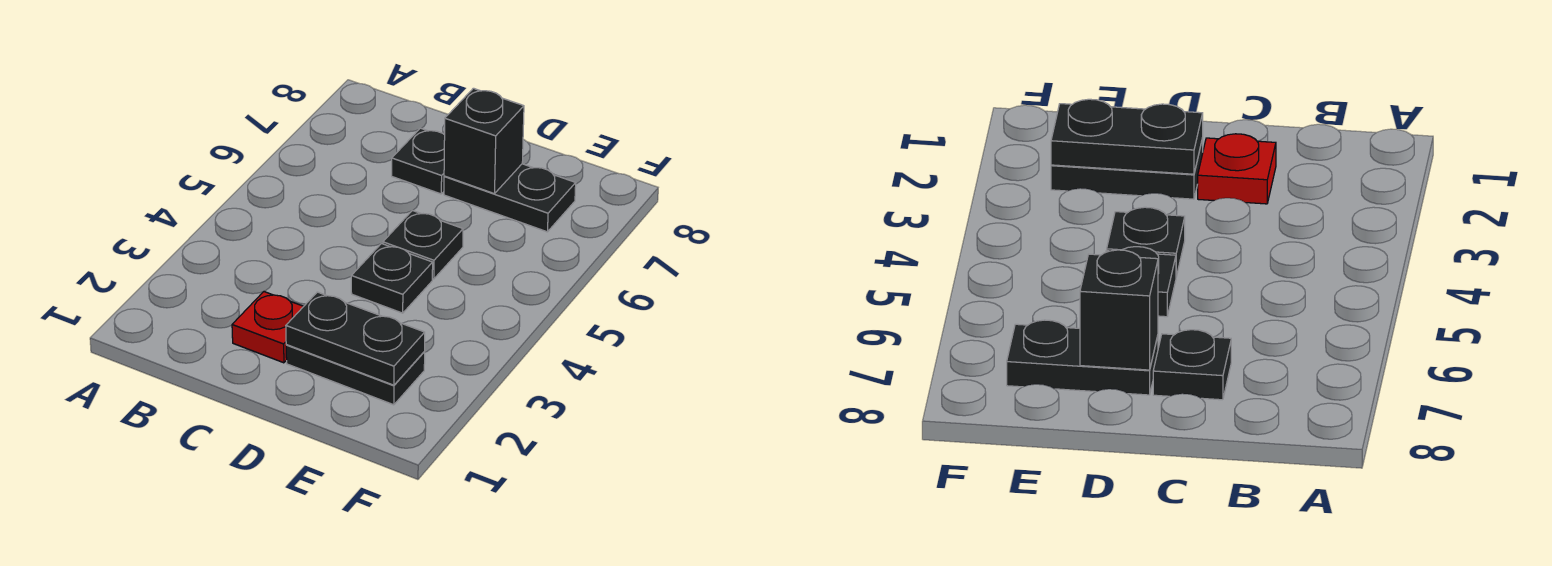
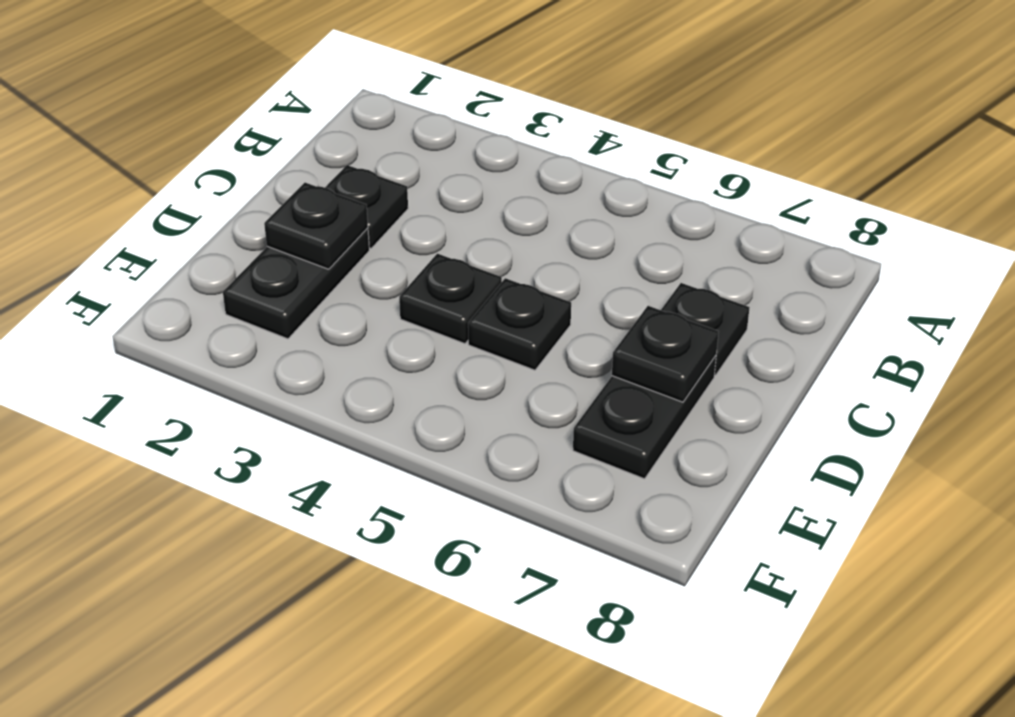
red plate C2 level 1 -> black plate C2 level 1
black plate D2:E2 level 2 -> black plate D2 level 2
black brick D7 level 2 -> black plate D7 level 2

